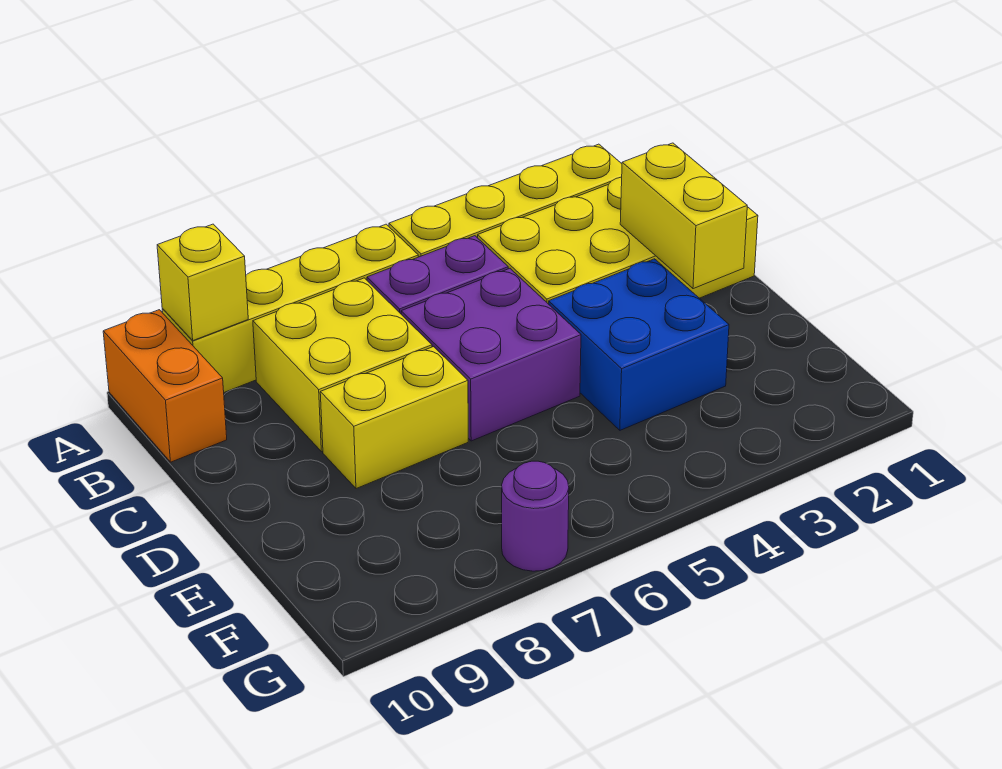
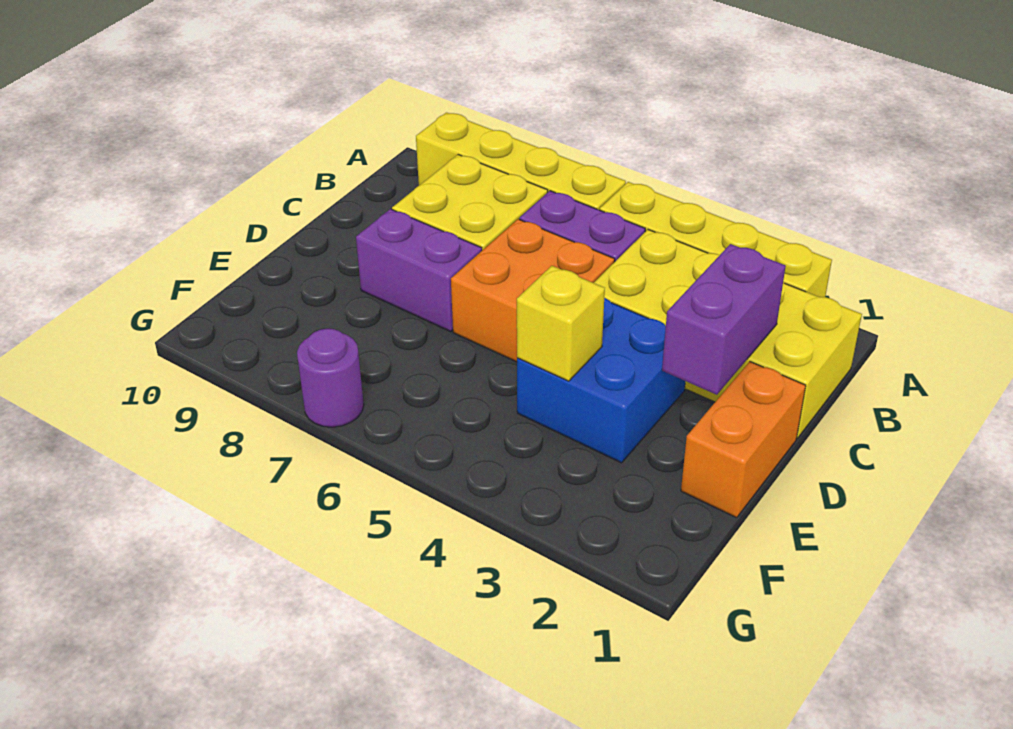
yellow brick A9 level 2 -> yellow brick E4 level 2
orange brick A10:B10 level 1 -> orange brick D1:E1 level 1
yellow brick C2:D2 level 2 -> purple brick C2:D2 level 2
purple brick C5:D6 level 1 -> orange brick C5:D6 level 1
yellow brick D7:D8 level 1 -> purple brick D7:D8 level 1

